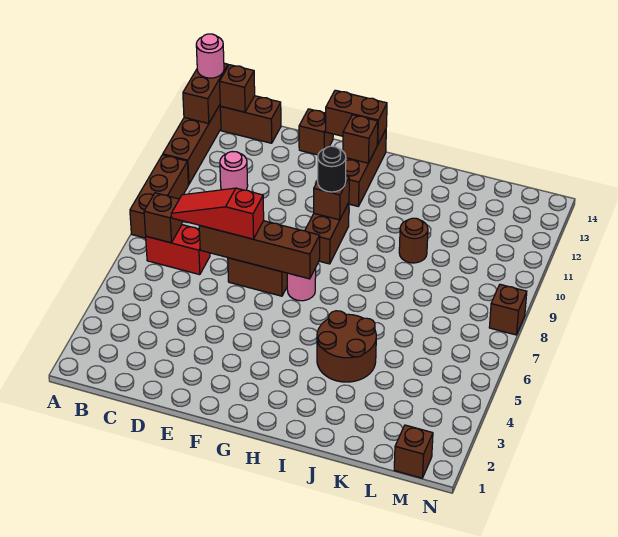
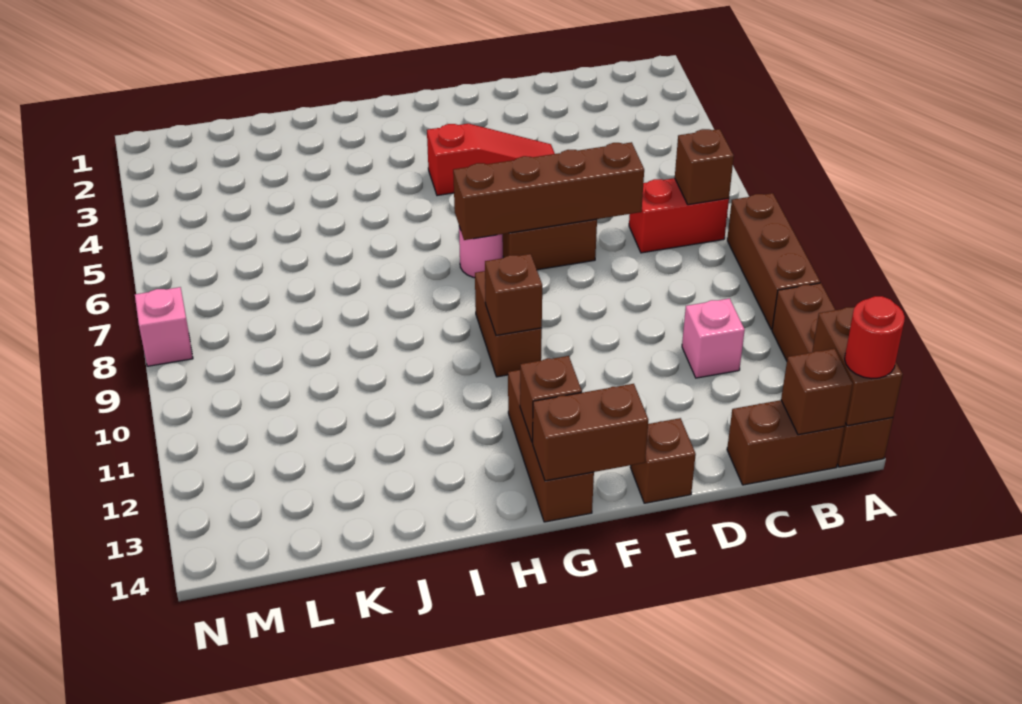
pink round brick A14 level 3 -> red round brick A14 level 3
red slope C7:E7 level 3 top E -> red slope E4:G4 level 1 top G
pink round brick C11 level 1 -> pink brick C11 level 1
black round brick G10 level 3 -> none
brown round brick I4:J5 level 1 -> none
brown round brick J10 level 1 -> none
brown brick M1 level 1 -> none
brown brick N8 level 1 -> pink brick N8 level 1

